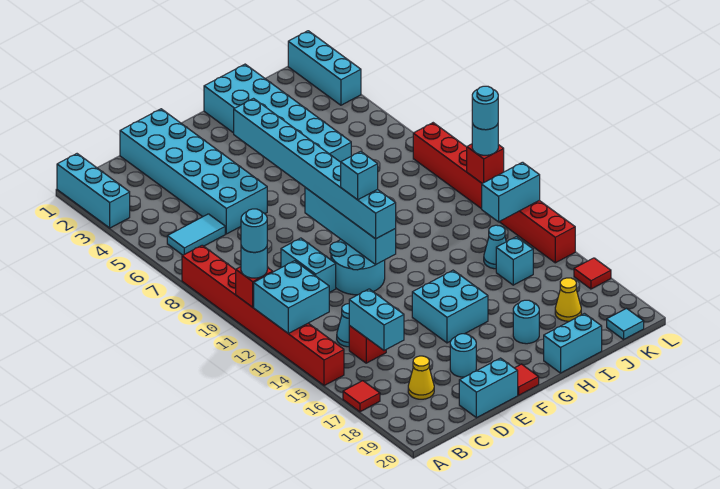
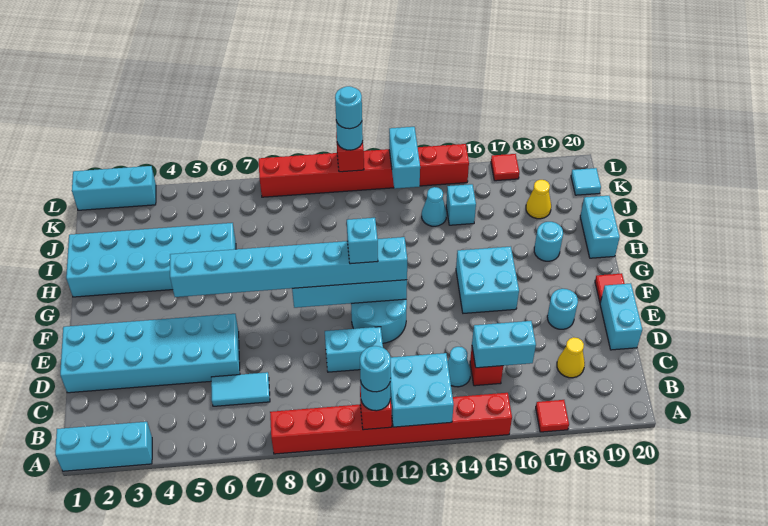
cyan tile B6:C6 level 1 -> cyan tile C6:C7 level 1

